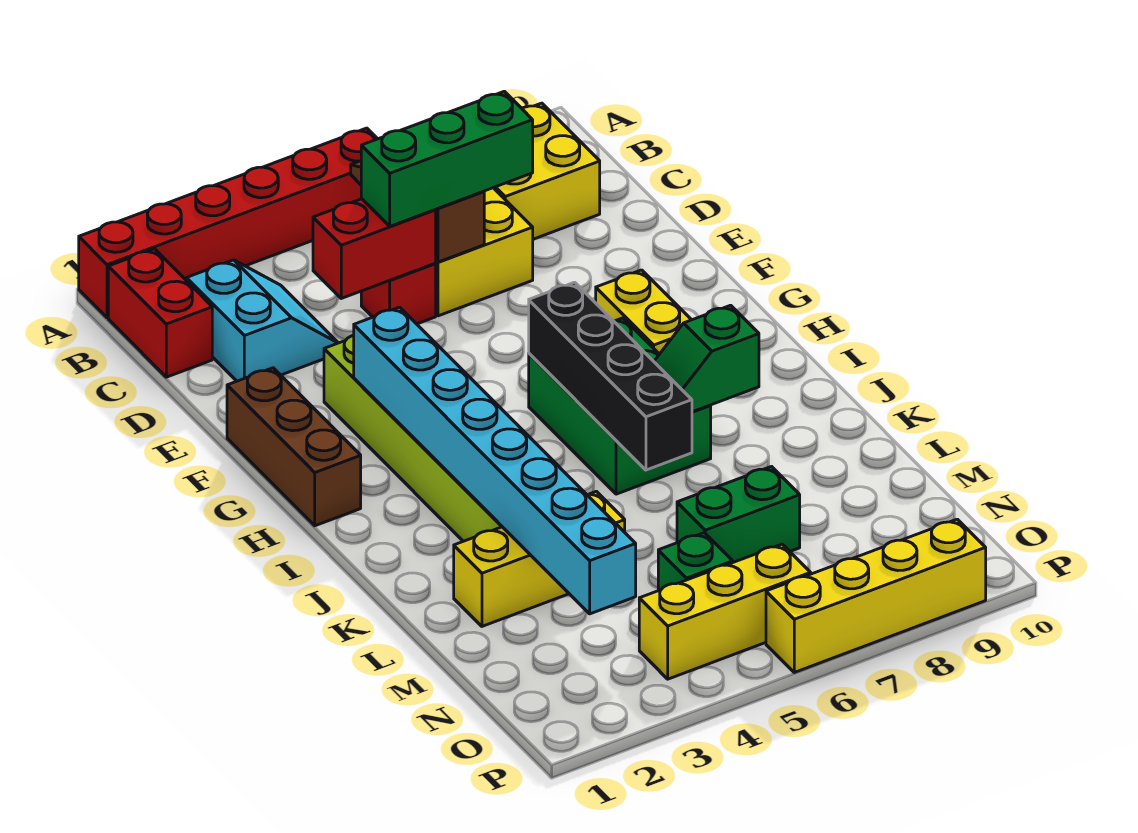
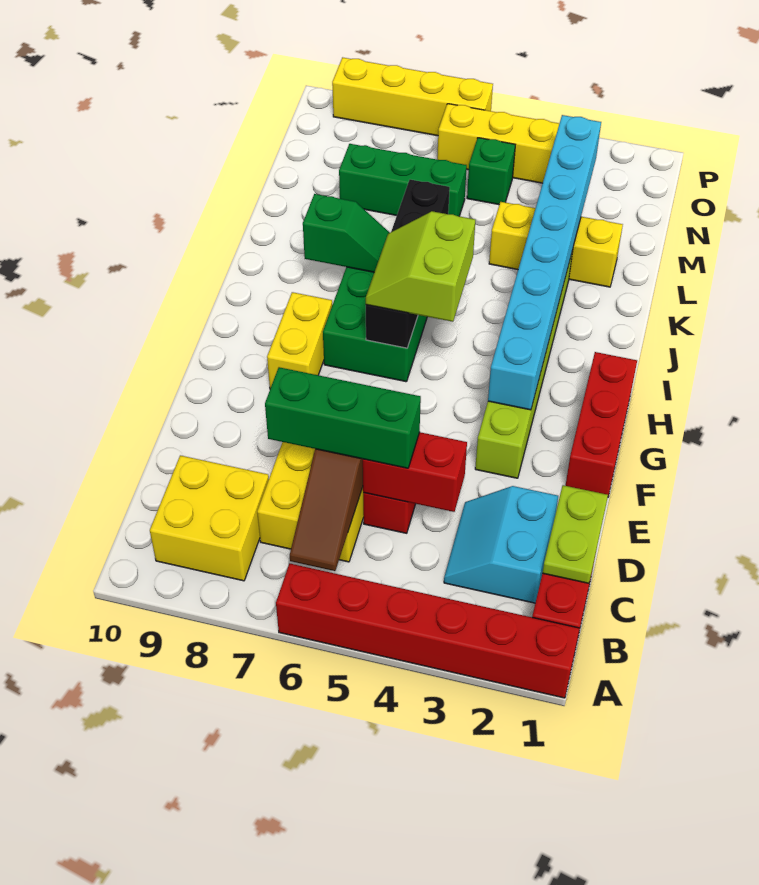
none -> lime plate C1:D1 level 2
brown brick F1:H1 level 1 -> red brick F1:H1 level 1
none -> lime slope H5:I6 level 3 top 5
green brick M6:M7 level 1 -> green brick M6:M8 level 1

